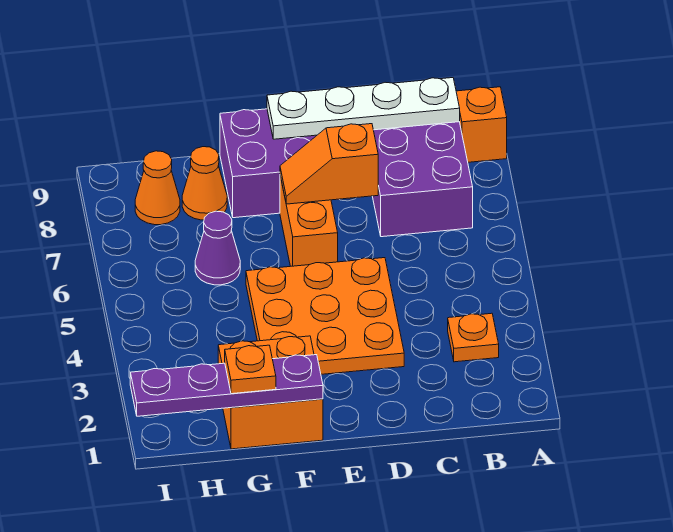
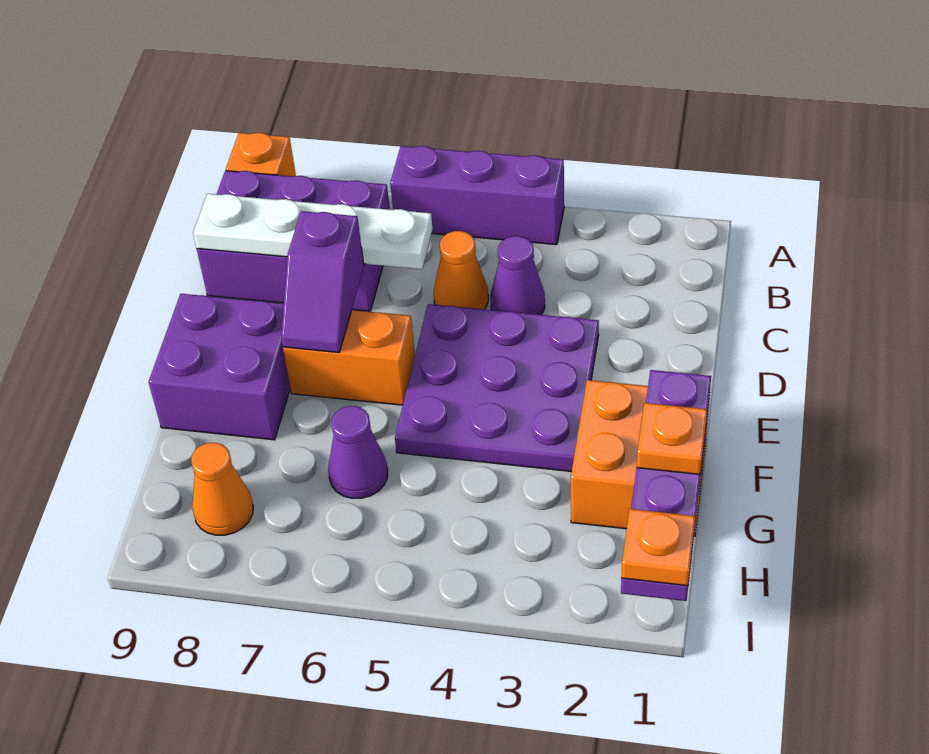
none -> purple brick A4:A6 level 1
orange plate B3 level 1 -> orange plate I1 level 3
white plate B9:E9 level 2 -> white plate C6:C9 level 2
none -> purple cone C4 level 1
orange plate D3:F5 level 1 -> purple plate D3:F5 level 1
orange slope D7:E7 level 2 top D -> purple slope D7:E7 level 2 top D
orange cone G8 level 1 -> orange cone C5 level 1

